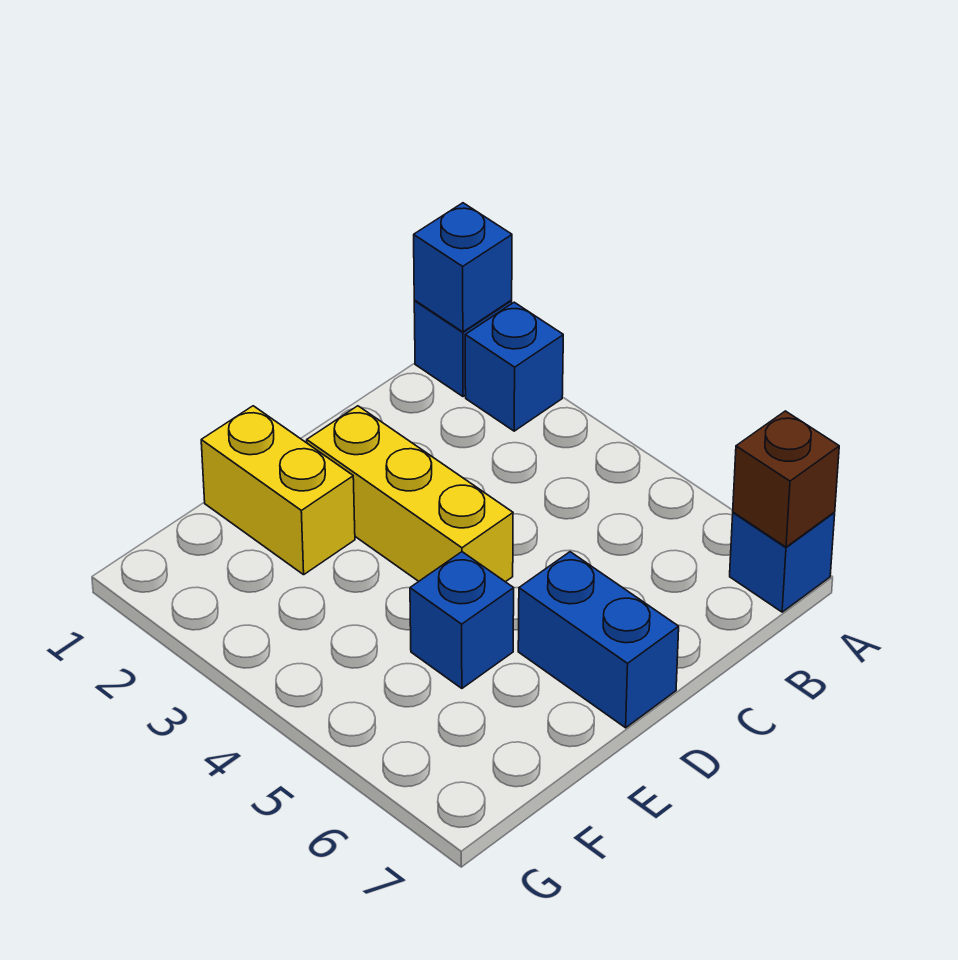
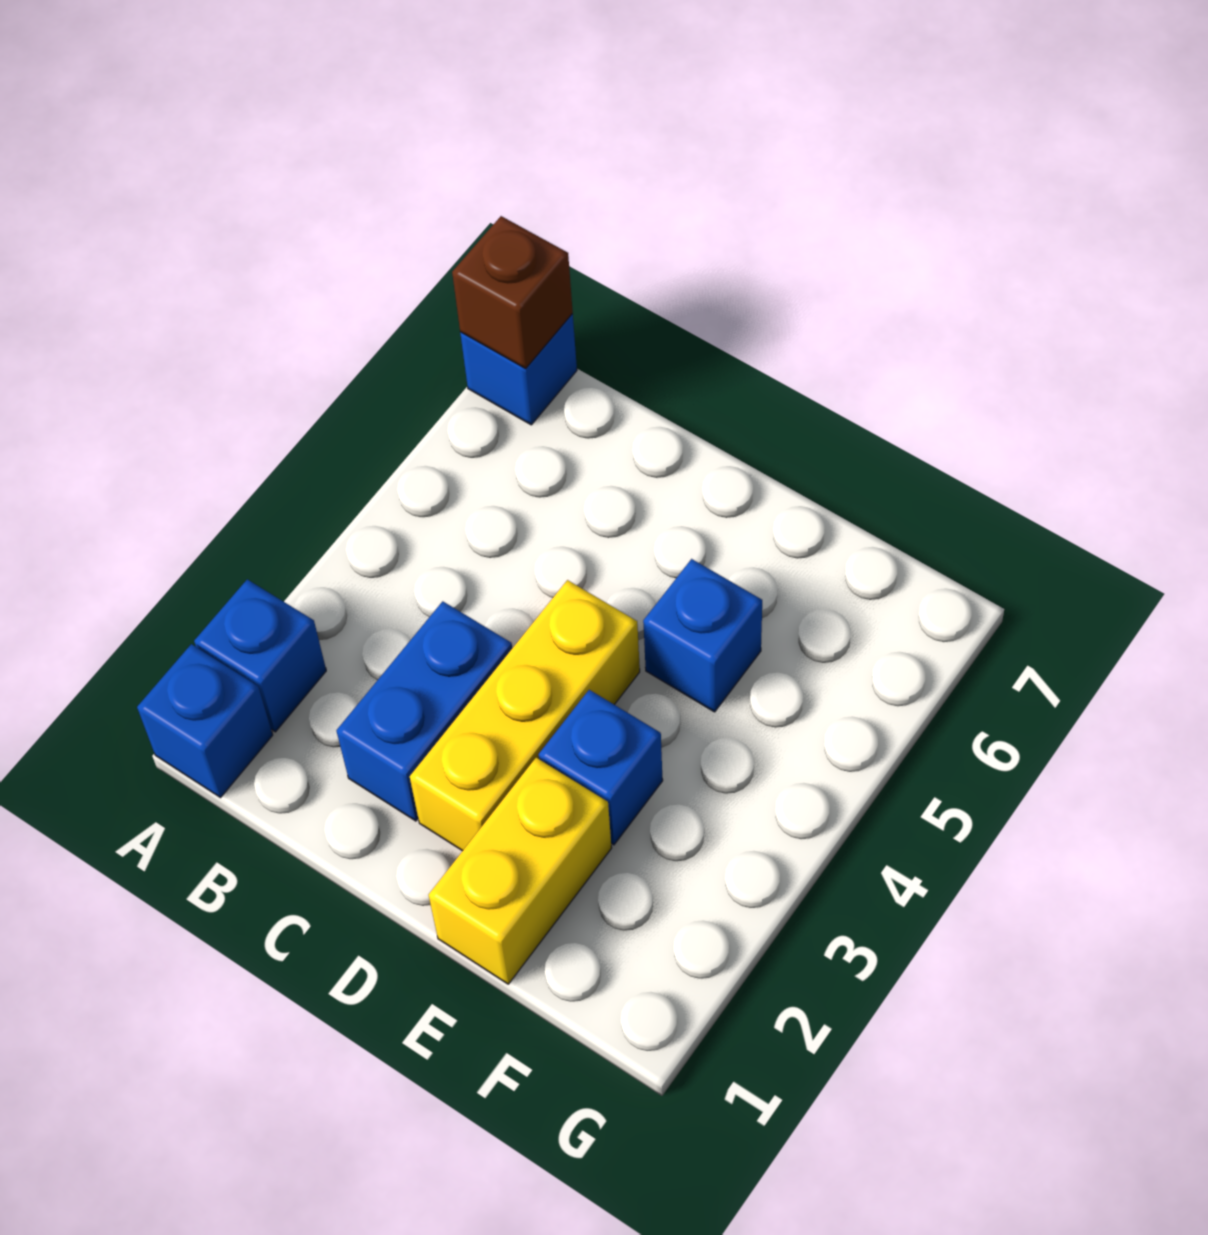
blue brick A1 level 2 -> blue brick E3 level 1
blue brick D6:D7 level 1 -> blue brick C2:C3 level 1

